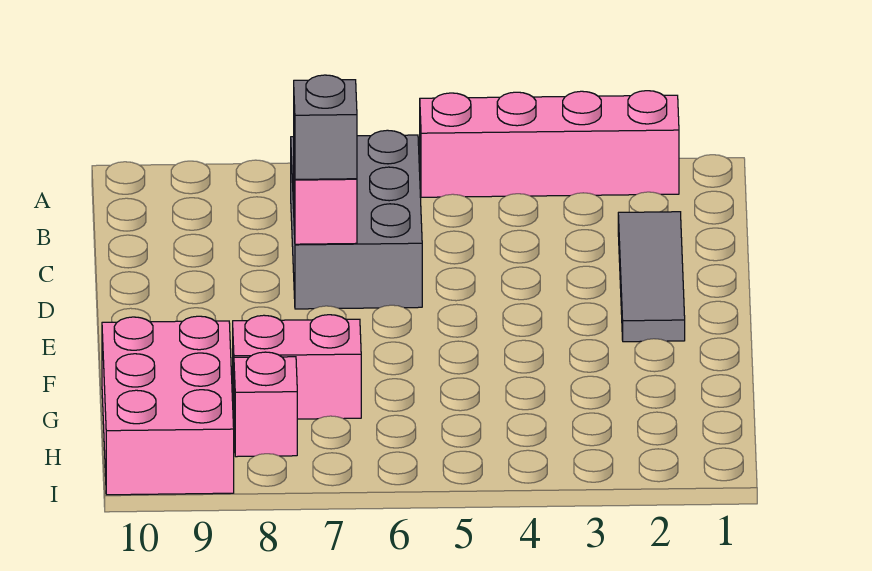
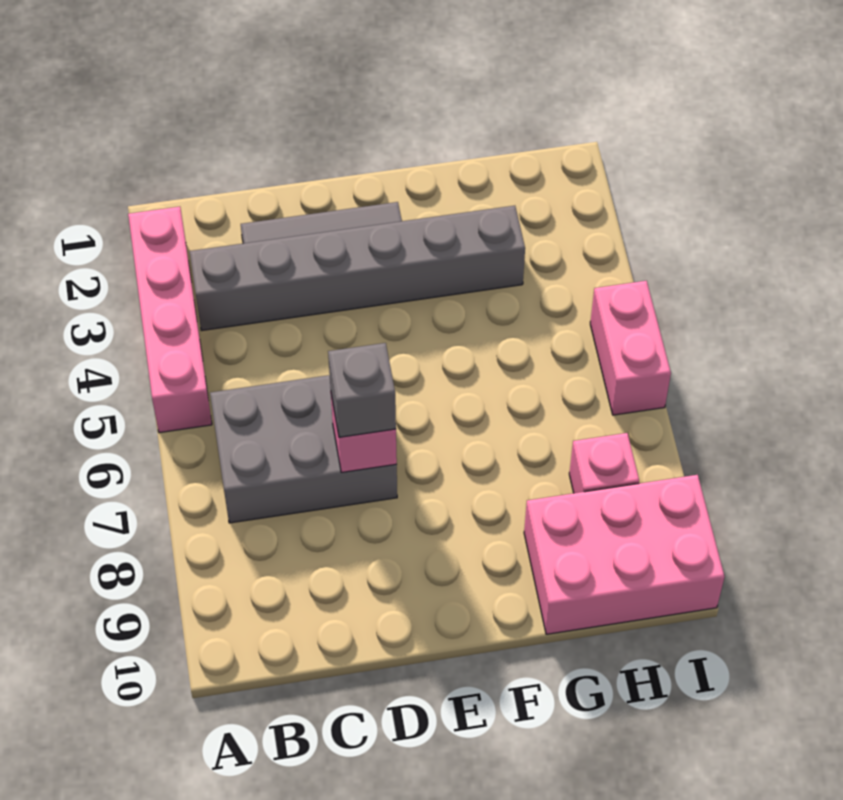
none -> grey brick B3:G3 level 1
pink brick G7:G8 level 1 -> pink brick I5:I6 level 1

